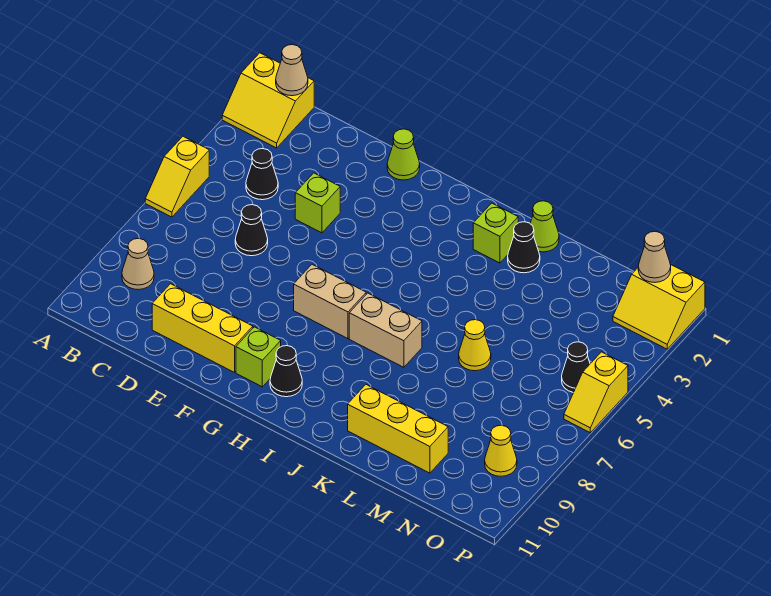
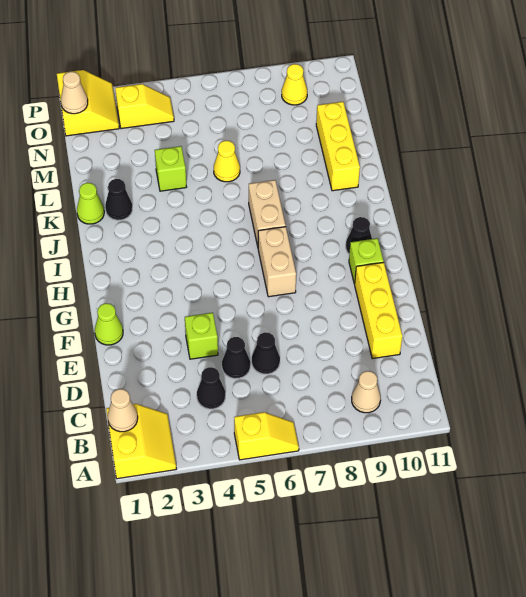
lime brick J2 level 1 -> lime brick L4 level 1
black cone O5 level 1 -> black cone D5 level 1
yellow slope P5:P6 level 1 top 5 -> yellow slope O3:O4 level 1 top 3

